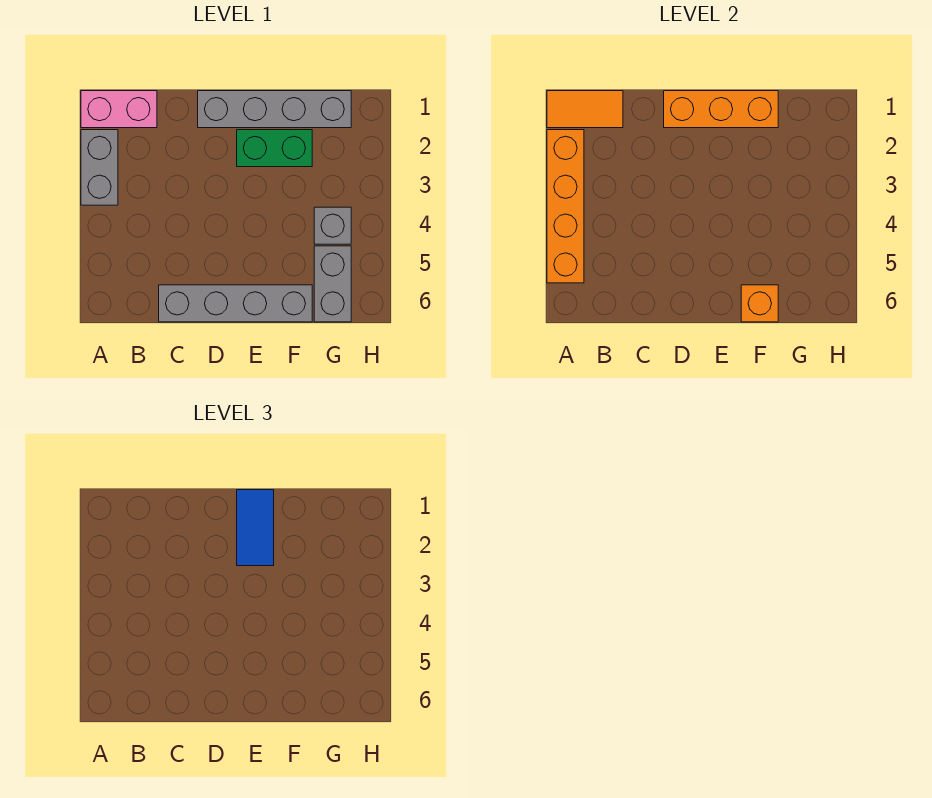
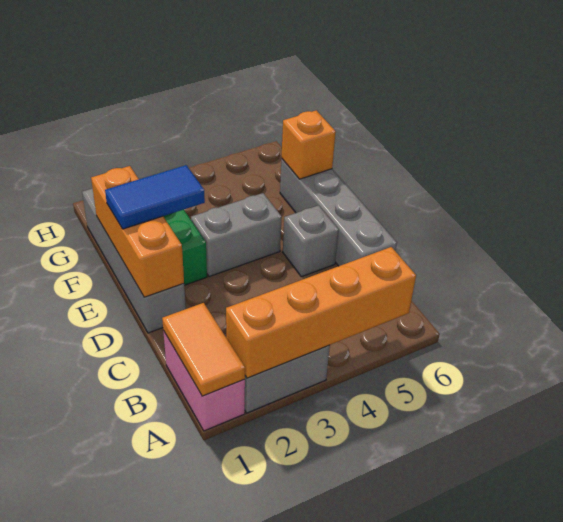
grey brick G4 level 1 -> grey brick D5 level 1
grey brick G5:G6 level 1 -> grey brick E3:E4 level 1

